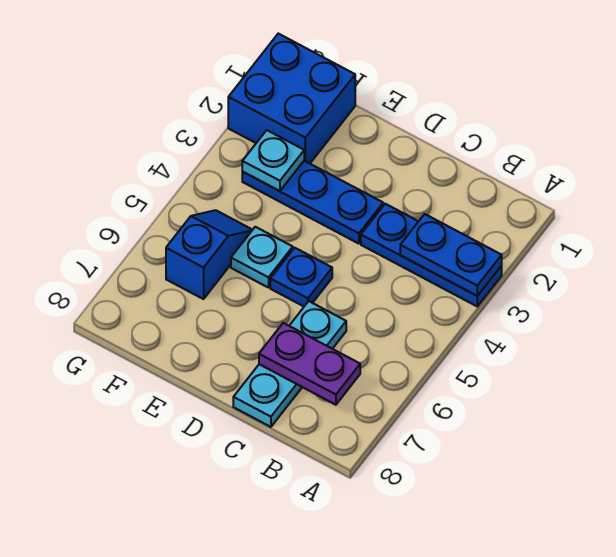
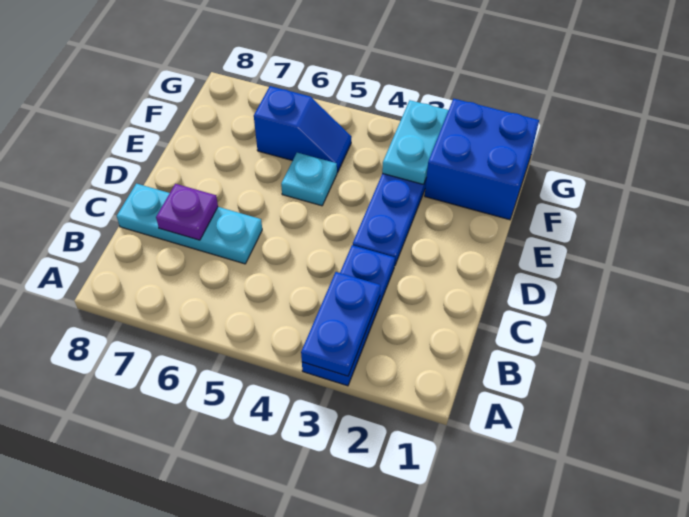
purple plate B7:C7 level 2 -> purple plate C7 level 2
blue plate D5 level 1 -> none
cyan plate F3 level 2 -> cyan plate F3:G3 level 2

